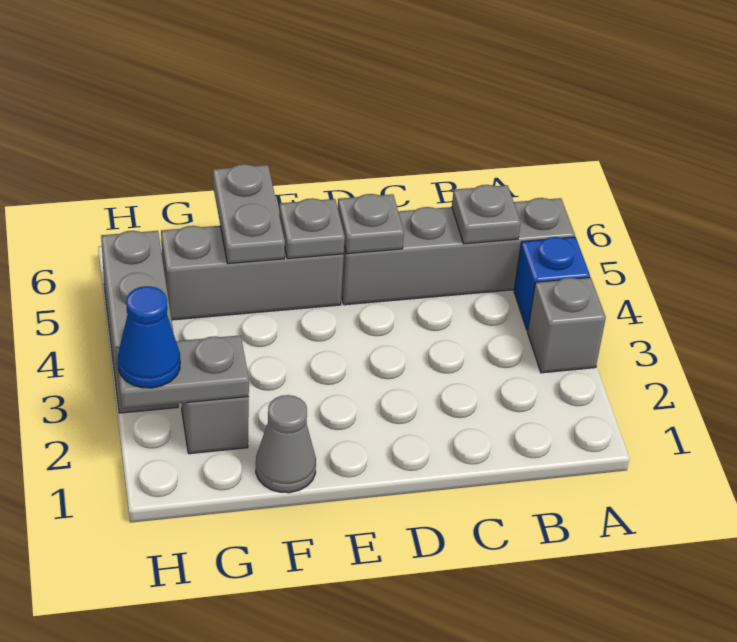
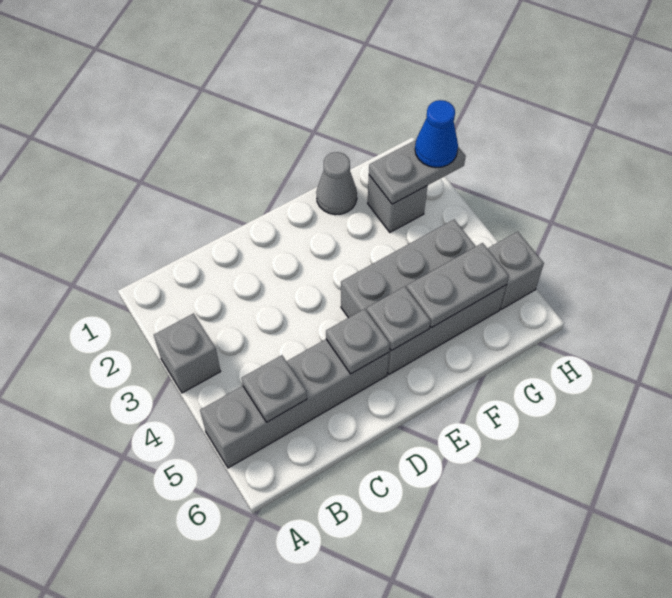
blue brick A4 level 1 -> none
grey brick E5:G5 level 1 -> grey brick E4:G5 level 1
grey plate F5:F6 level 2 -> grey plate F5:G5 level 2
grey brick H3:H5 level 1 -> grey brick H5 level 1

